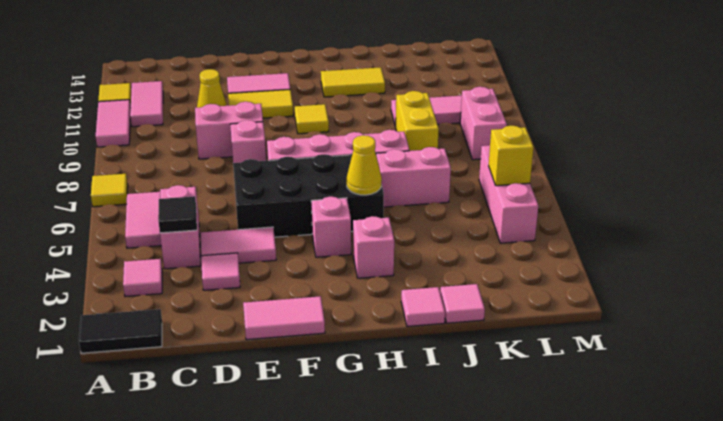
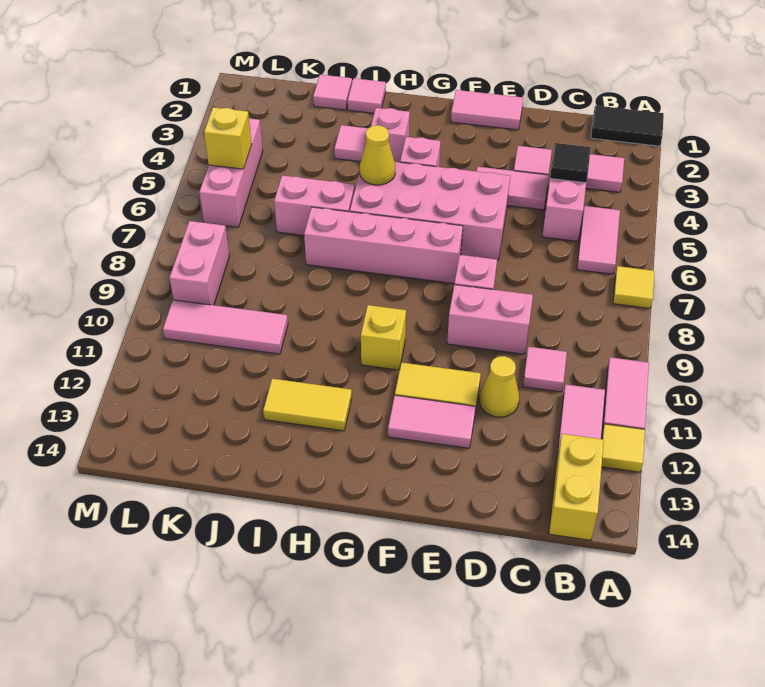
none -> pink tile C10 level 1
black brick E5:H6 level 1 -> pink brick E5:H6 level 1
yellow tile G10 level 1 -> yellow brick G10 level 1
none -> pink tile I3 level 1
yellow brick J8:J9 level 1 -> yellow brick B13:B14 level 1

